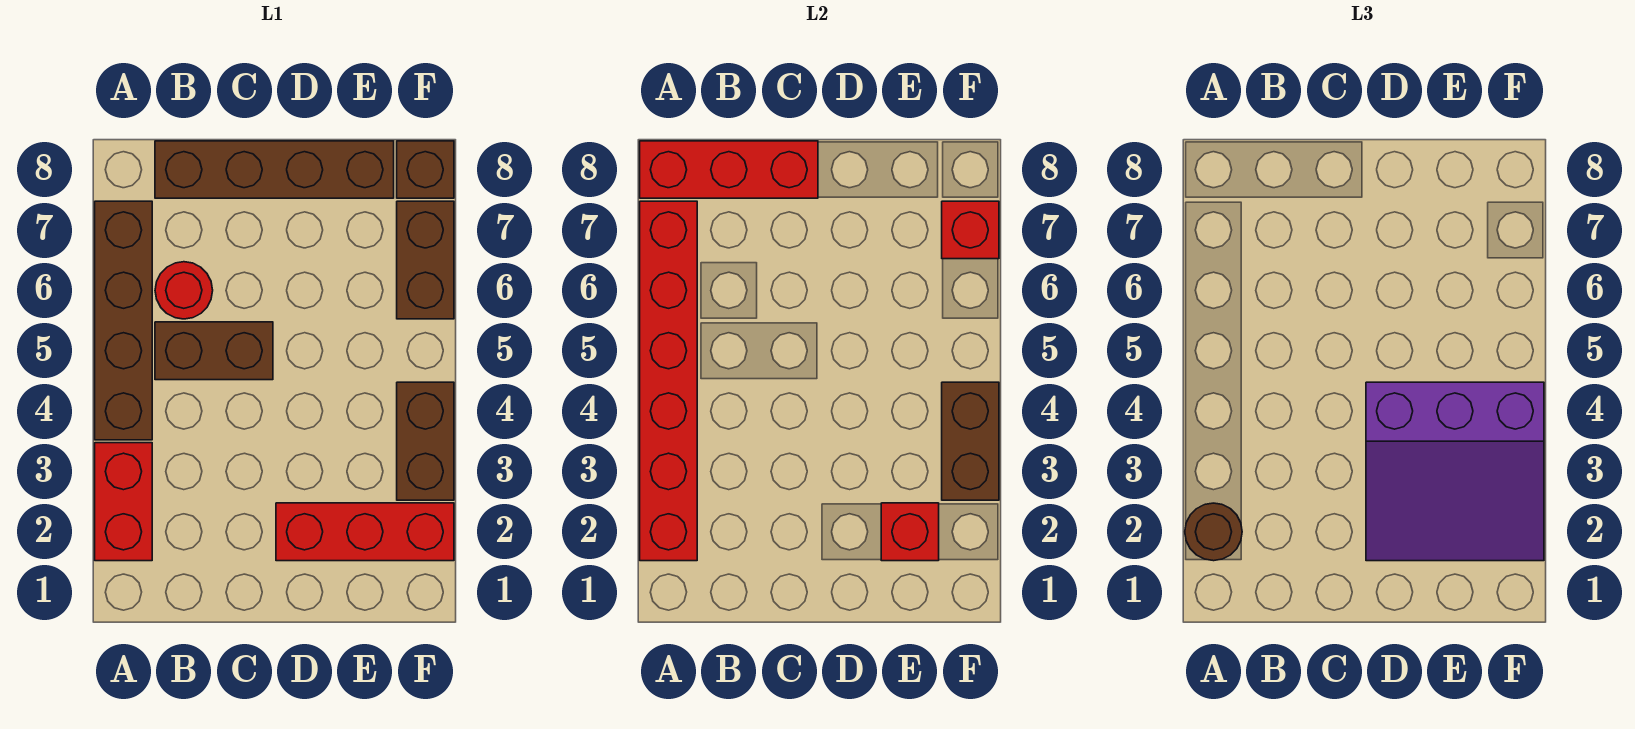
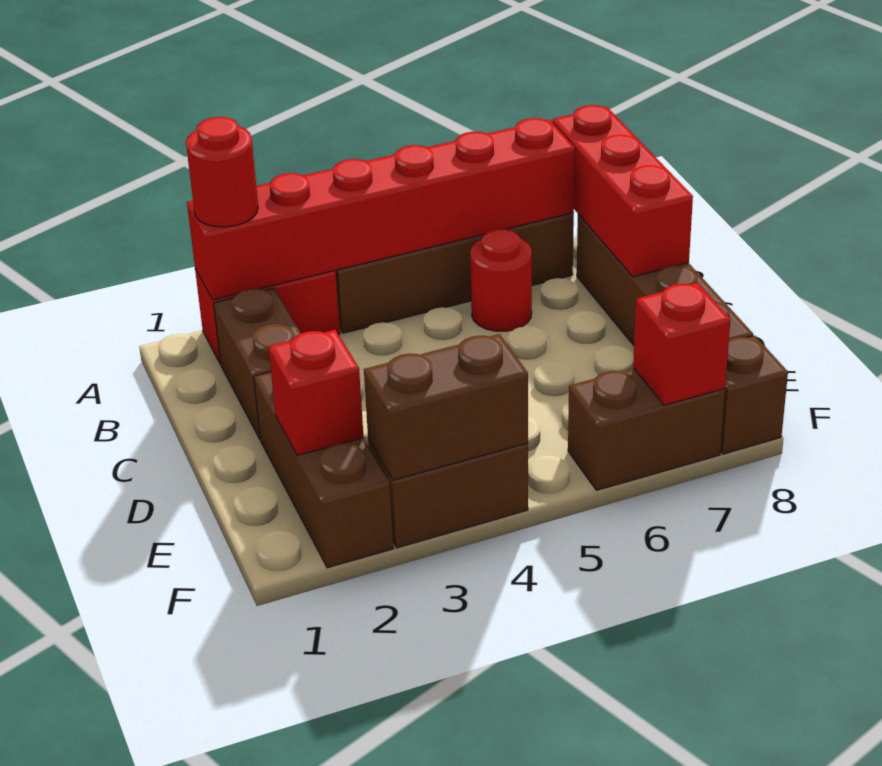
brown round brick A2 level 3 -> red round brick A2 level 3
brown brick B5:C5 level 1 -> brown brick B2:C2 level 1
red brick D2:F2 level 1 -> brown brick D2:F2 level 1
purple slope D2:F4 level 3 top 4 -> none

